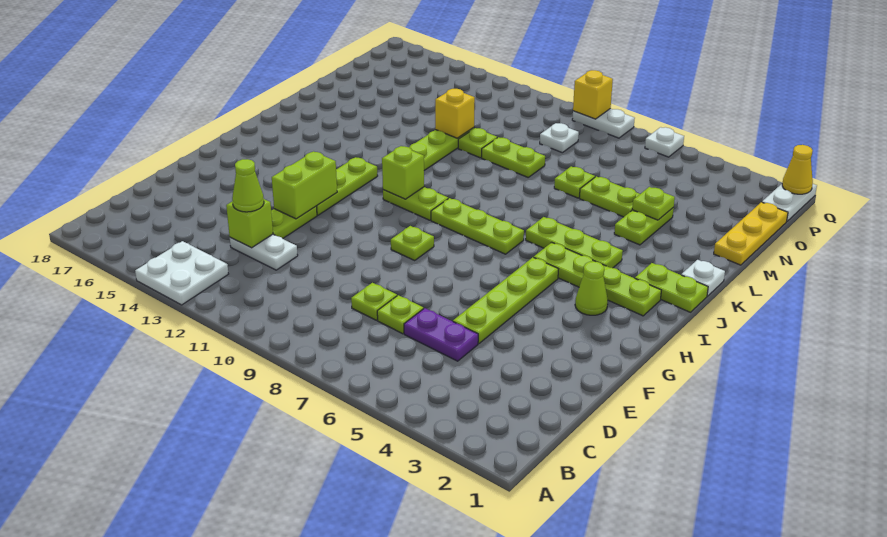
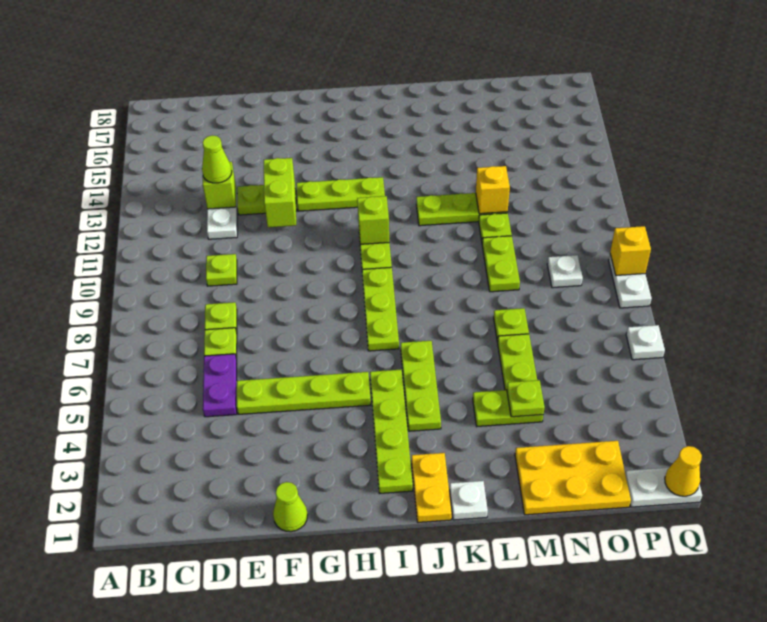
white plate A13:B14 level 1 -> none
lime brick F13:G13 level 2 -> lime brick F12:F13 level 2
lime plate G9 level 1 -> lime plate D10 level 1
lime cone H3 level 1 -> lime cone F1 level 1
lime plate J1:J2 level 1 -> yellow plate J1:J2 level 1
yellow plate M1:O1 level 1 -> yellow plate M1:O2 level 1

